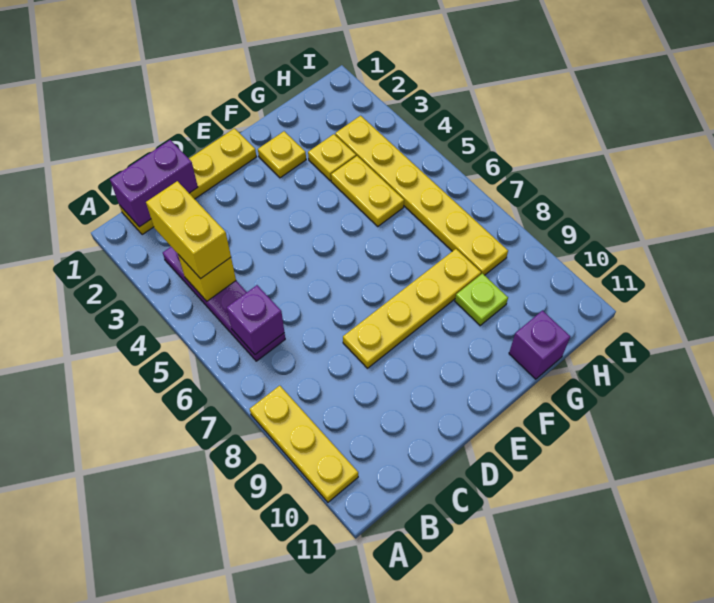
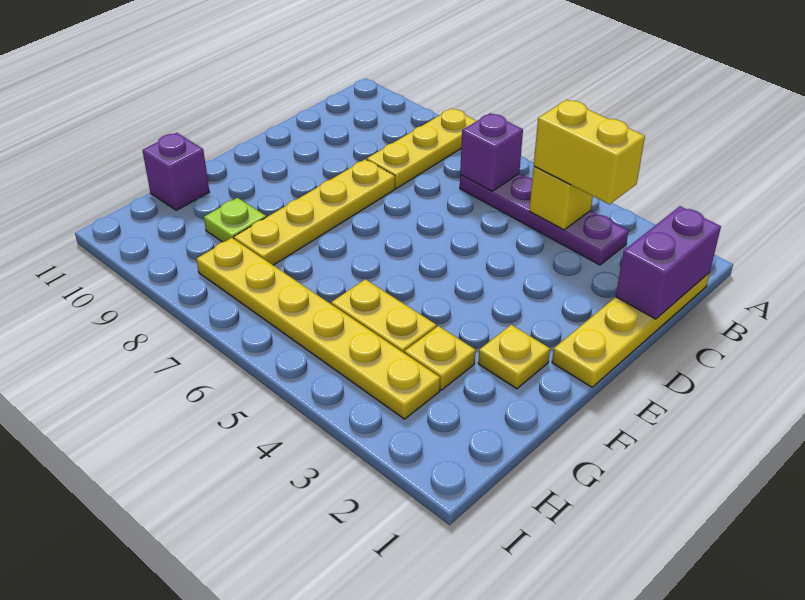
yellow plate A8:A10 level 1 -> yellow plate A8:C8 level 1

